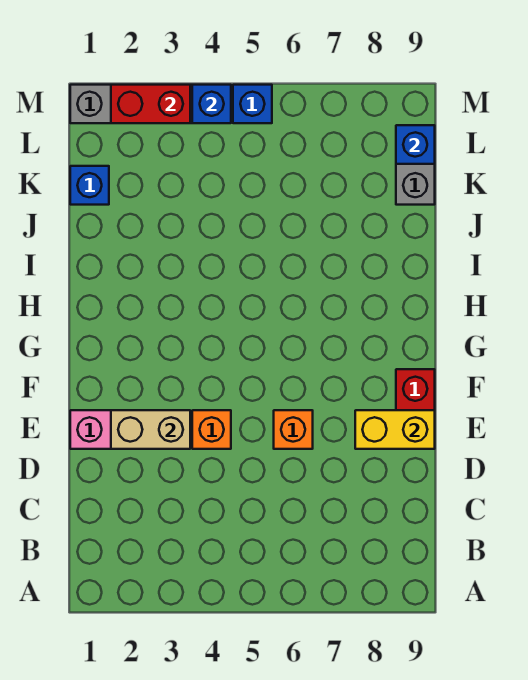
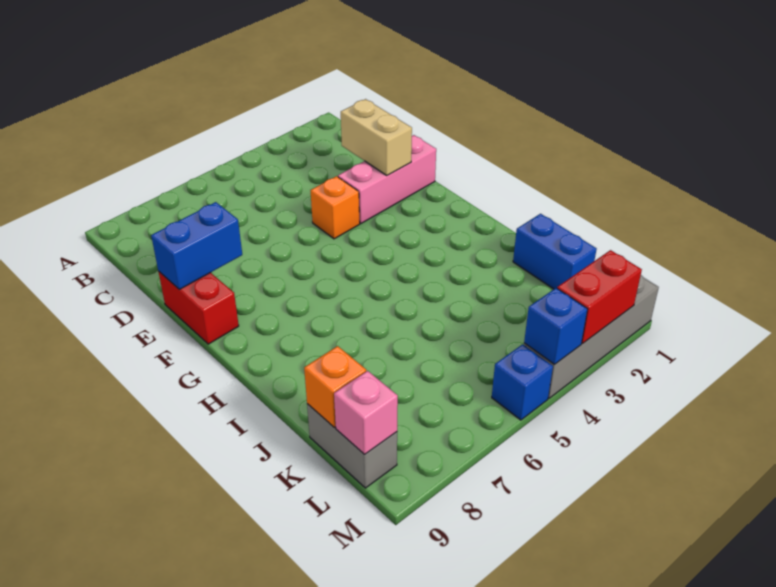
tan brick E2:E3 level 2 -> tan brick D2:E2 level 2
orange brick E6 level 1 -> orange brick K9 level 2
yellow brick E8:E9 level 2 -> blue brick E8:E9 level 2
blue brick K1 level 1 -> blue brick J1:K1 level 1
blue brick L9 level 2 -> pink brick L9 level 2

